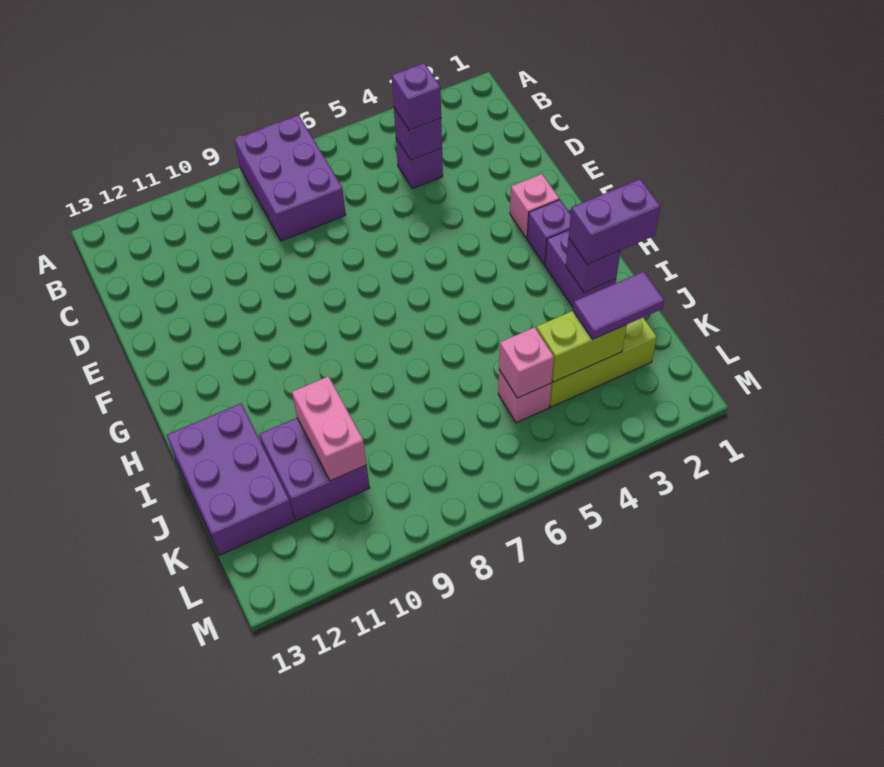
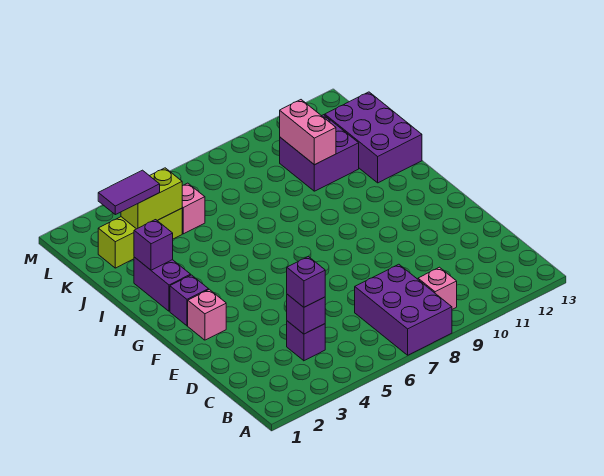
purple brick I1:I2 level 3 -> none
pink brick K5 level 2 -> pink brick B9 level 1

